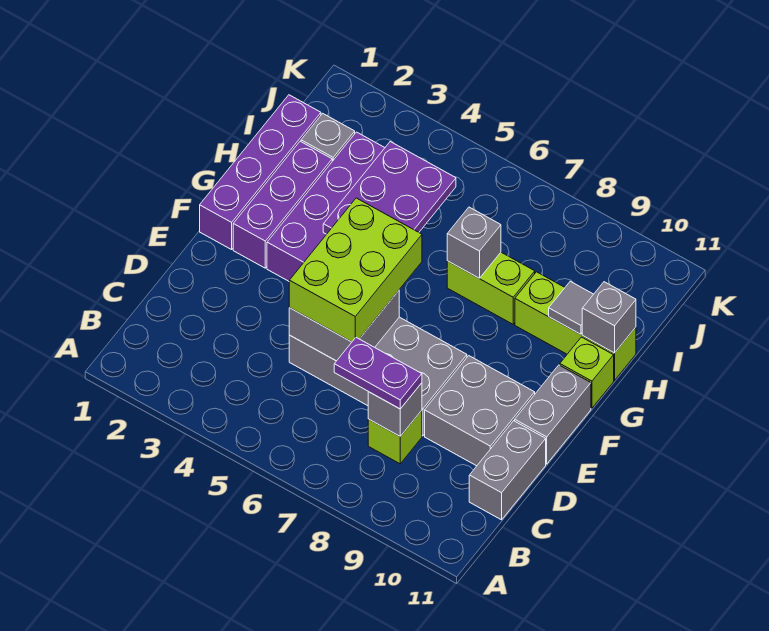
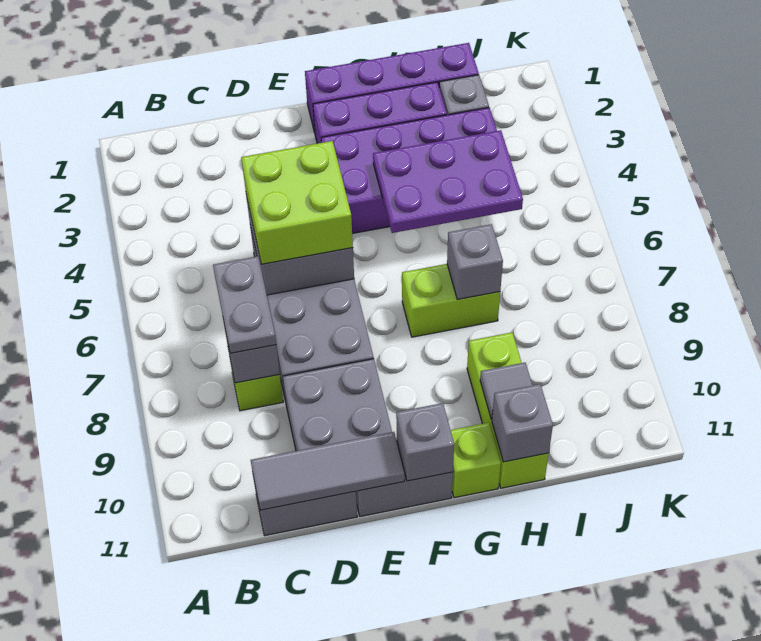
purple plate C7:C8 level 3 -> grey plate C7:C8 level 3
none -> grey tile C11:E11 level 2
lime brick D5:F6 level 3 -> lime brick D5:E6 level 3
none -> grey brick F11 level 2
lime brick H7:H8 level 1 -> lime brick G7:H7 level 1

